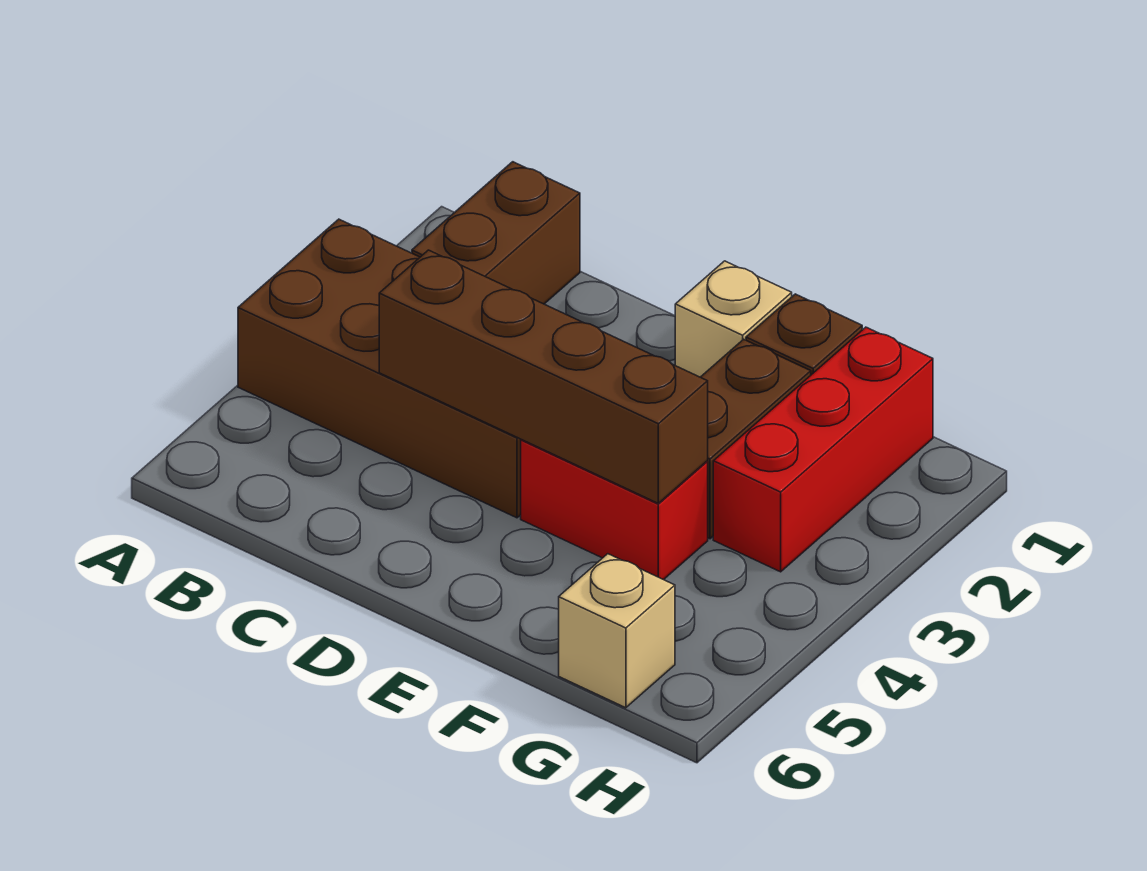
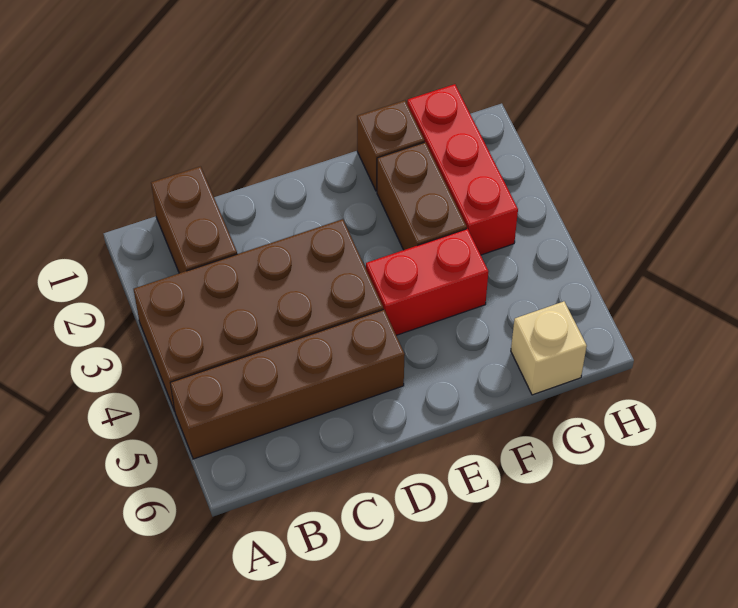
brown brick C4:F4 level 2 -> brown brick A5:D5 level 1
tan brick E1 level 1 -> none

